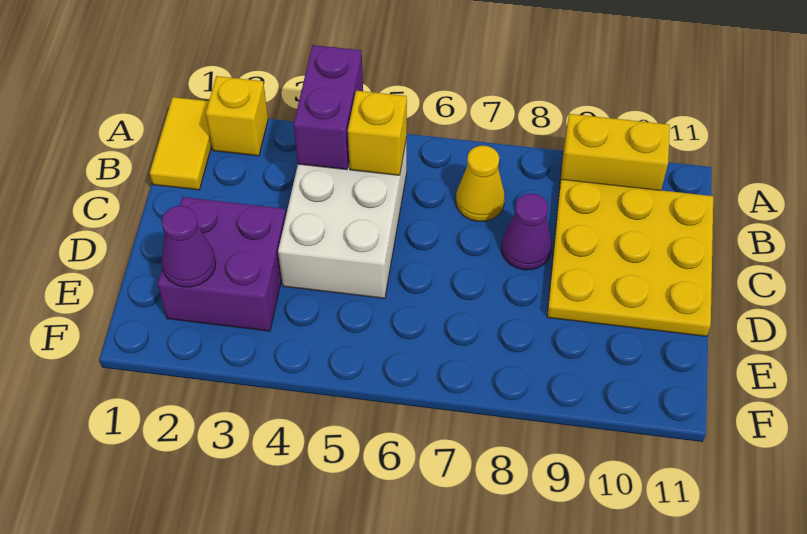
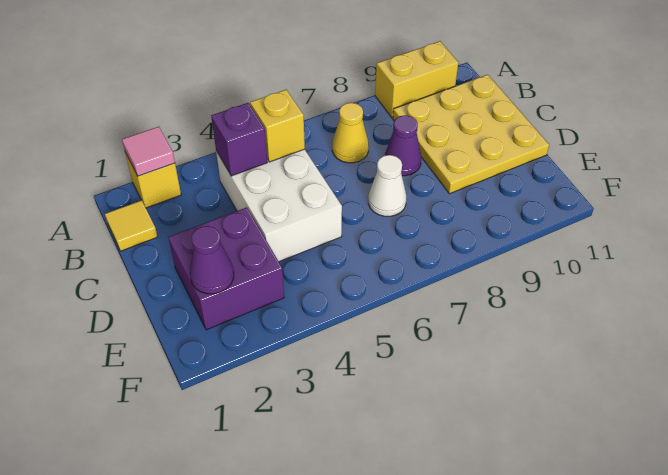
yellow tile A1:B1 level 1 -> yellow tile B1 level 1
none -> pink tile A2 level 2
purple brick A4:B4 level 2 -> purple brick B4 level 2
none -> white cone D7 level 1

